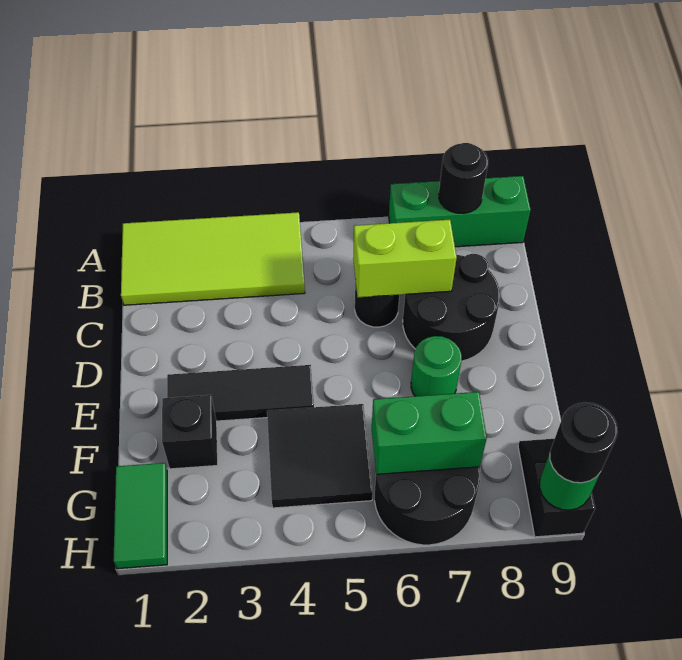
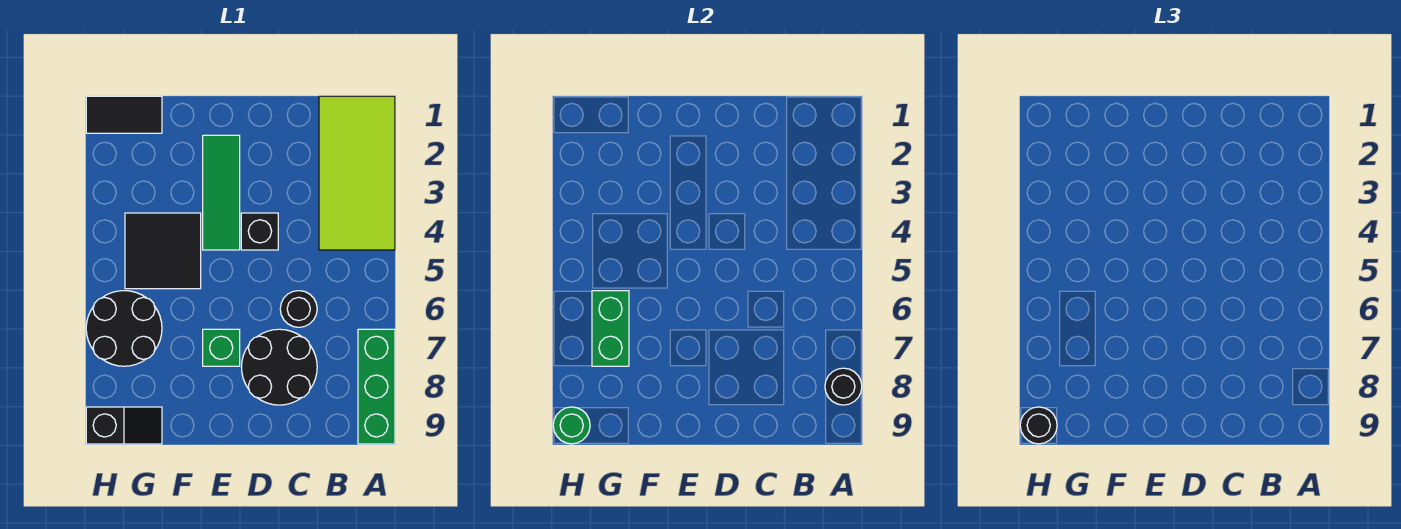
lime brick C6:C7 level 2 -> none
black tile E2:E4 level 1 -> green tile E2:E4 level 1
green round brick E7 level 1 -> green brick E7 level 1
black brick F2 level 1 -> black brick D4 level 1
green tile G1:H1 level 1 -> black tile G1:H1 level 1

